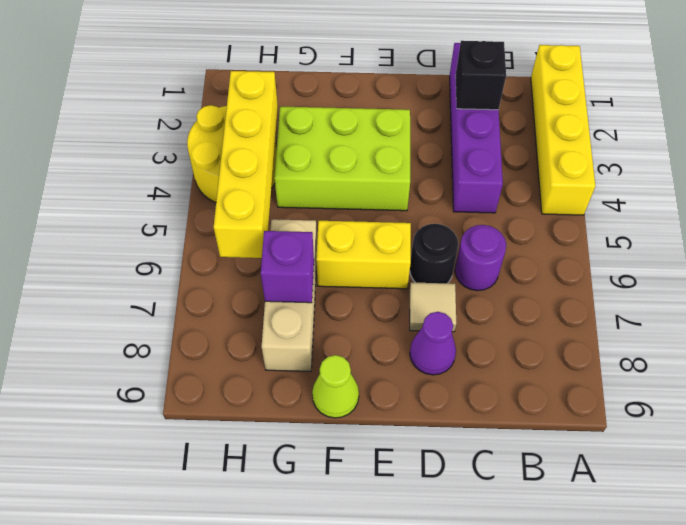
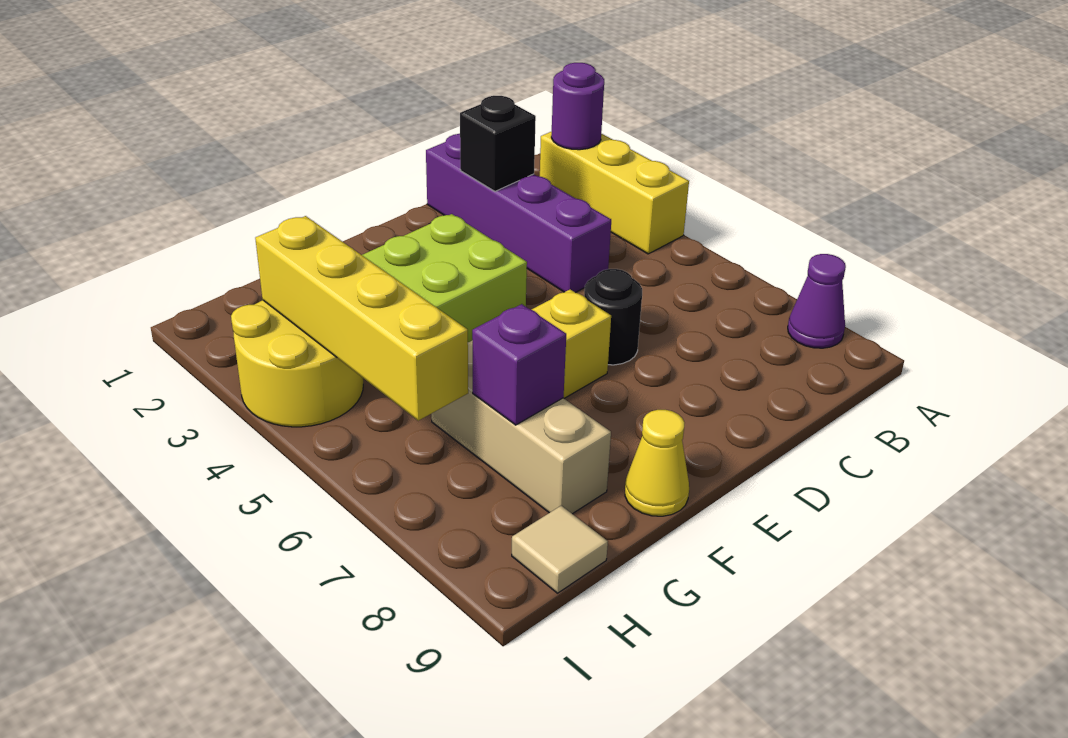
yellow brick A1:A4 level 1 -> yellow brick A2:A4 level 1
purple round brick C6 level 1 -> purple round brick A2 level 2
tan tile D7 level 1 -> tan tile H9 level 1
purple cone D8 level 1 -> purple cone A8 level 1
lime cone F9 level 1 -> yellow cone F9 level 1

